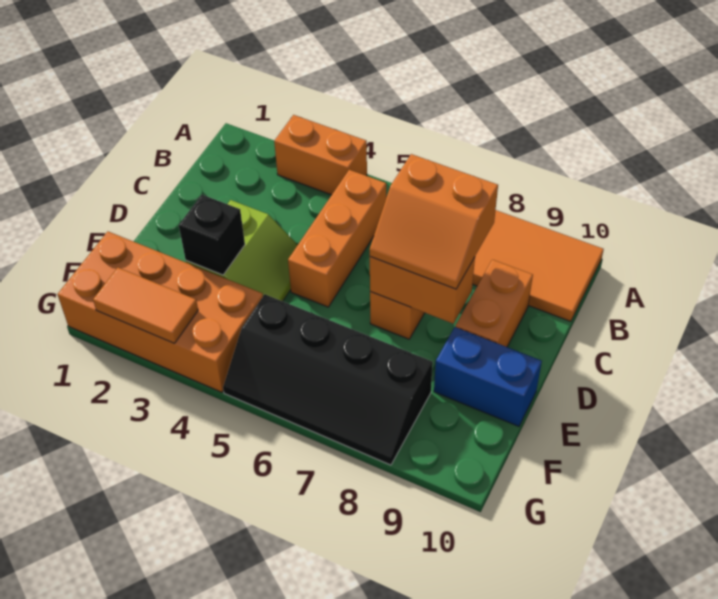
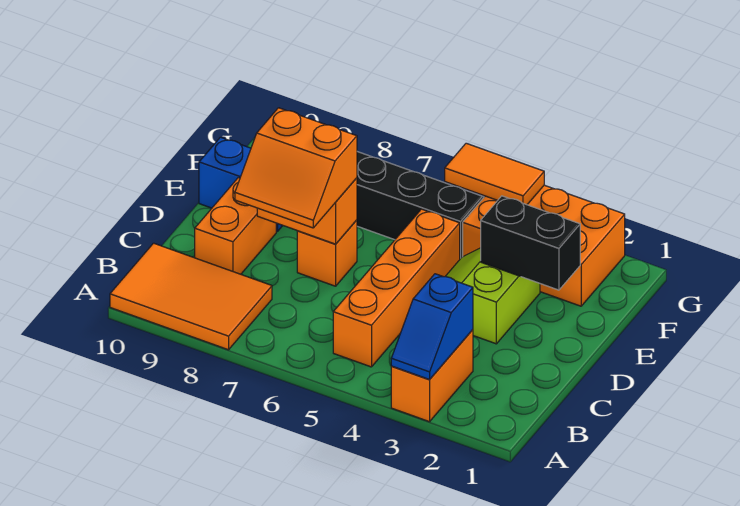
orange brick A3:A4 level 1 -> orange brick A3:B3 level 1
none -> blue slope A3:B3 level 2 top B
orange brick B5:D5 level 1 -> orange brick B5:E5 level 1
orange slope C7:D8 level 3 top C -> orange slope C7:D8 level 3 top D
black brick E3 level 2 -> black brick E2:E3 level 2
orange brick F1:G4 level 1 -> orange brick F2:G4 level 1
orange tile G2:G3 level 2 -> orange tile G4:G5 level 2

